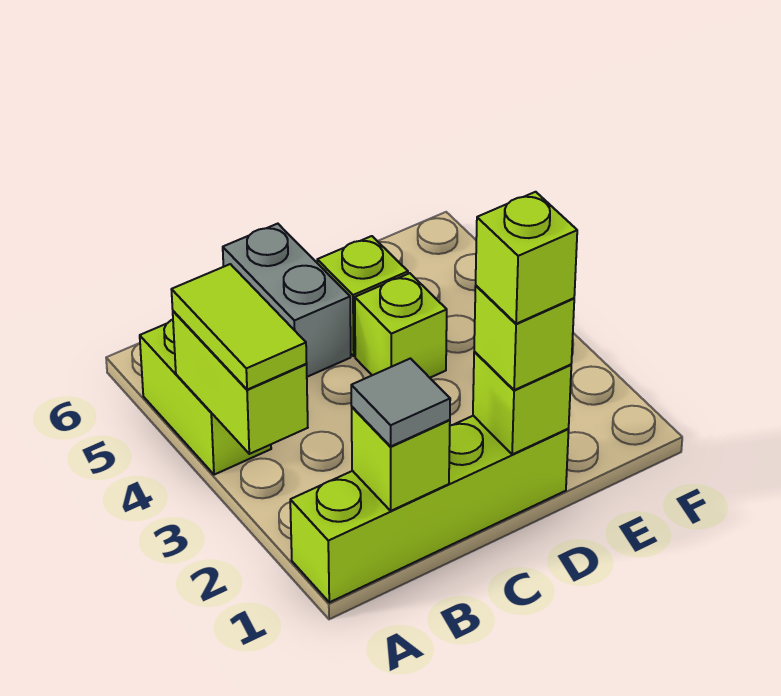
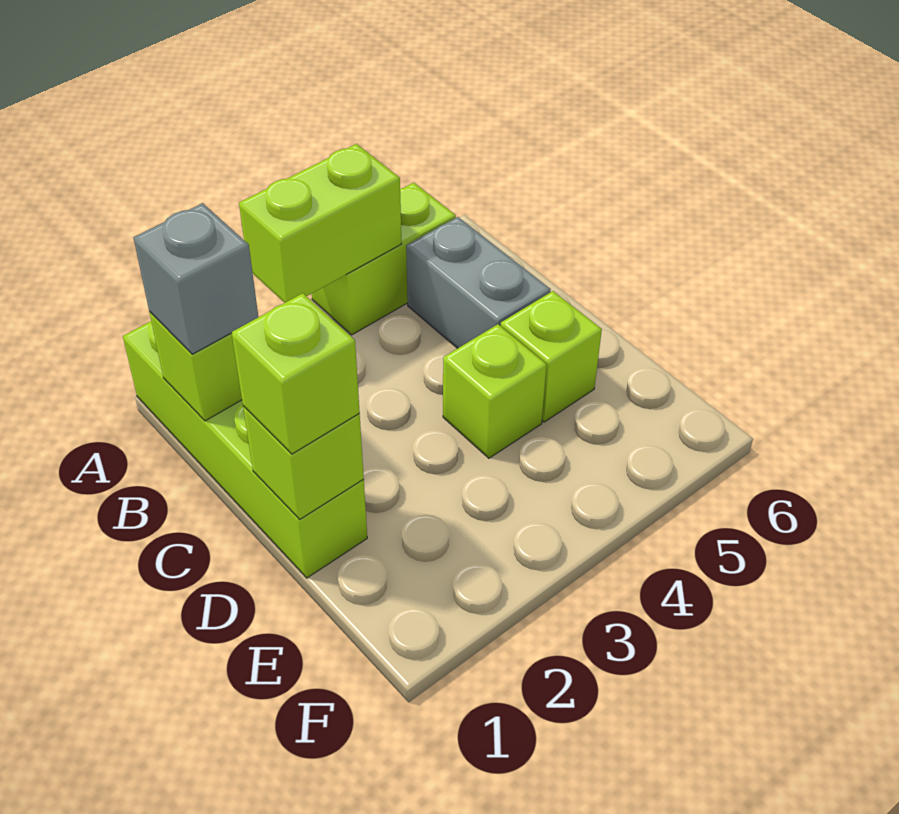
lime tile A3:A4 level 3 -> none
grey tile B1 level 3 -> grey brick B1 level 3
grey brick C5:C6 level 1 -> grey brick B5:C5 level 1
lime brick D1 level 4 -> none

